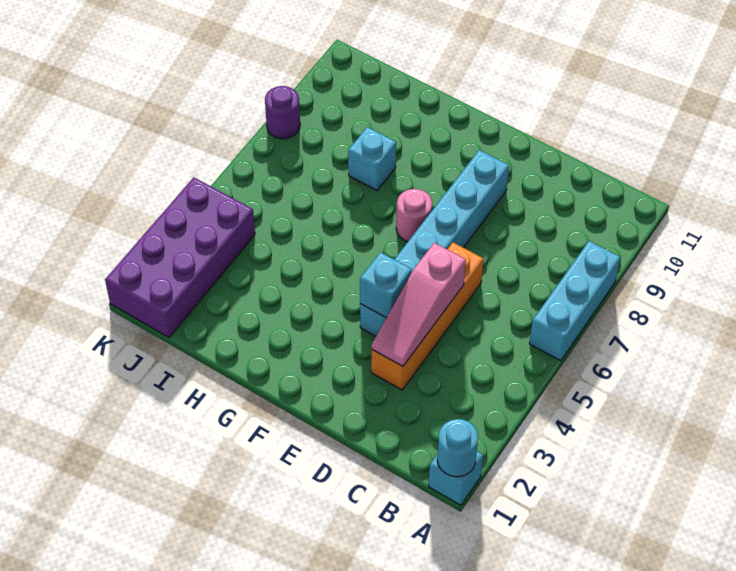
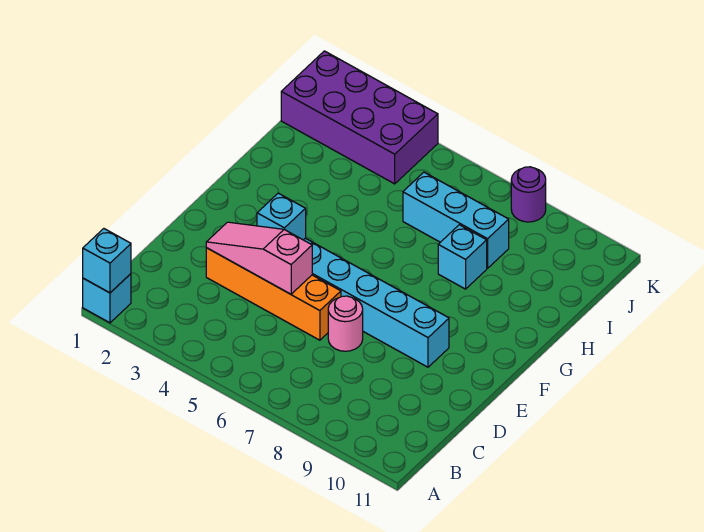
cyan round brick A1 level 2 -> cyan brick A1 level 2
cyan brick A6:A8 level 1 -> cyan brick I6:I8 level 1
pink round brick F7 level 1 -> pink round brick D7 level 1

